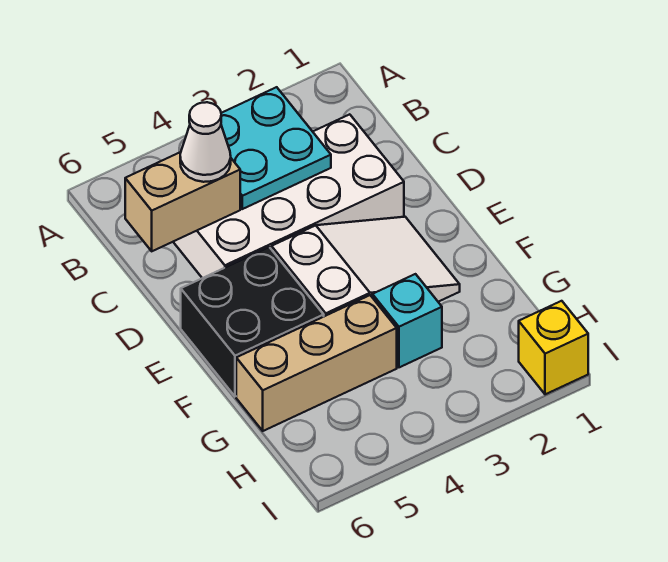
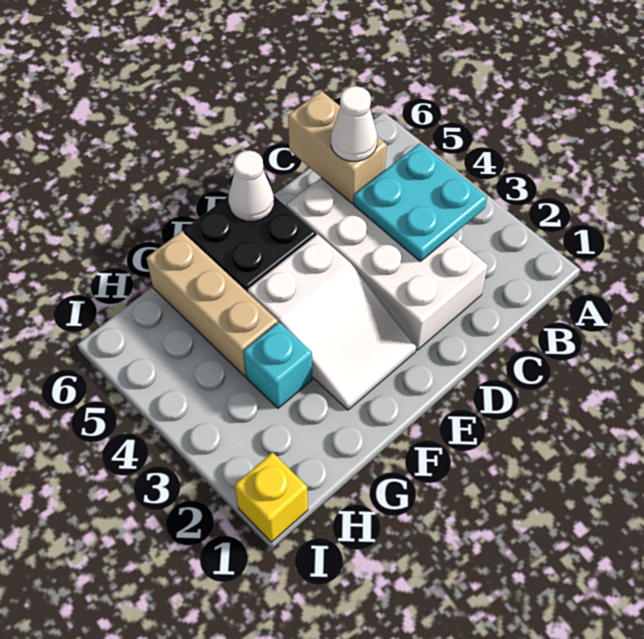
none -> white cone E6 level 2

